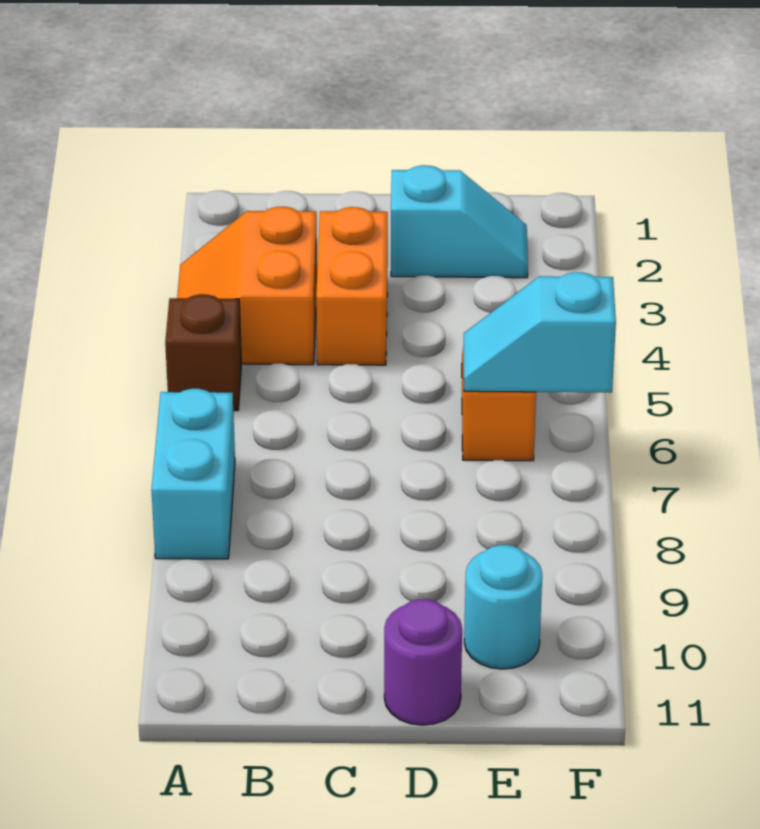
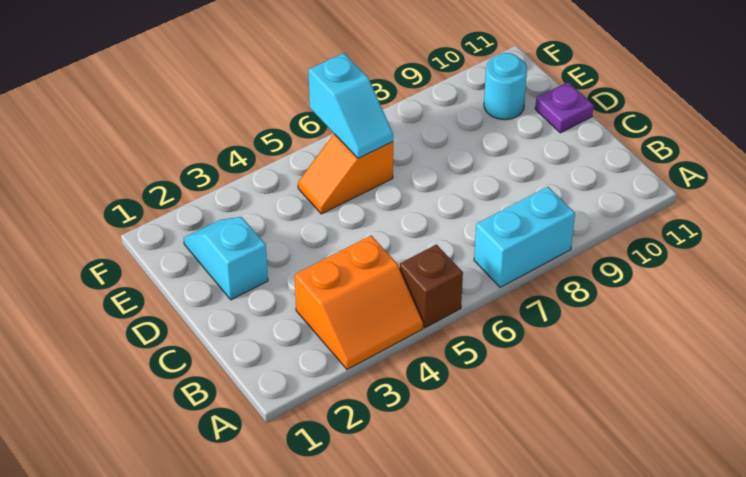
orange brick C3:C4 level 1 -> none
purple round brick D11 level 1 -> purple plate D11 level 1

